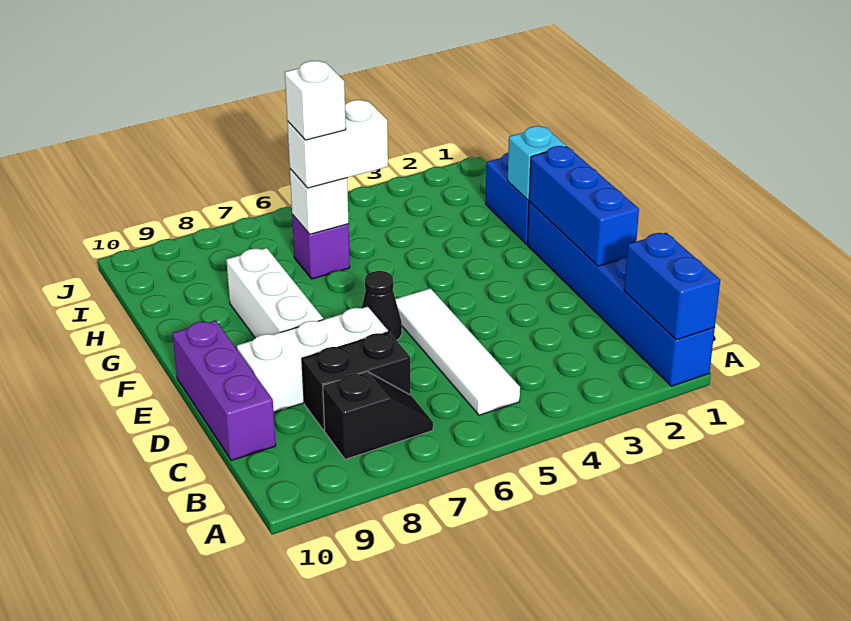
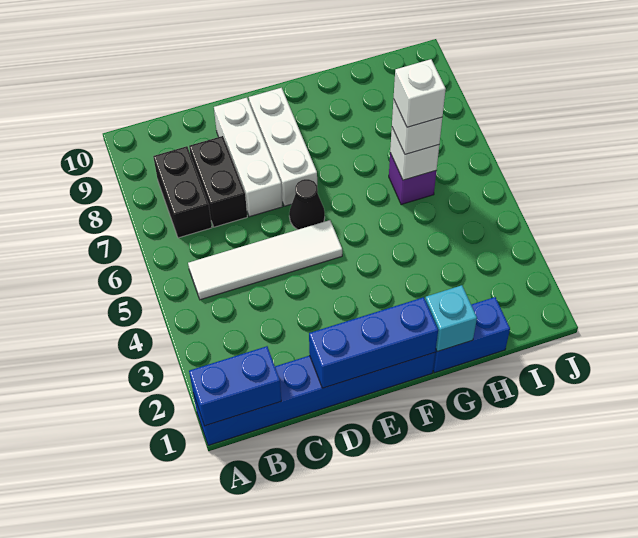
black slope B7:B8 level 1 top 8 -> black brick B7:B8 level 1
purple brick C10:E10 level 1 -> none
white brick E8:G8 level 1 -> white brick E7:E9 level 1
white brick H5:H6 level 3 -> white brick H6 level 3

